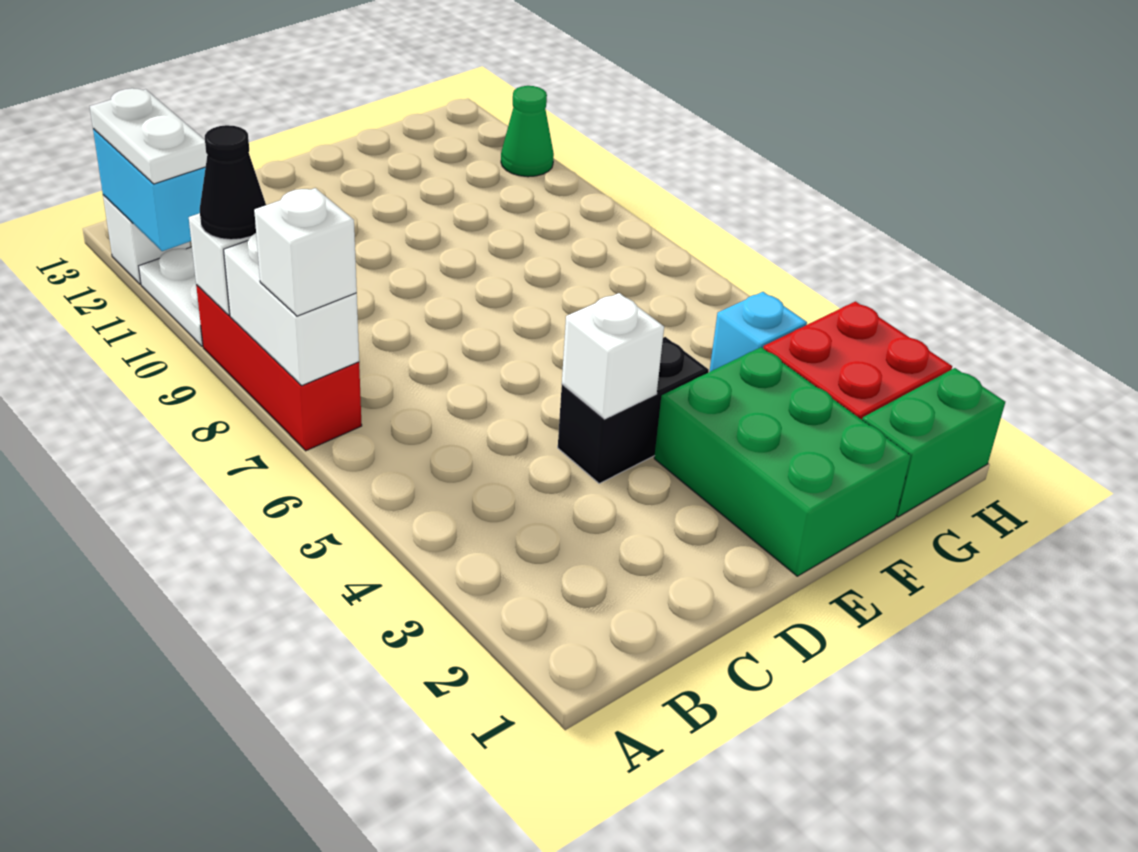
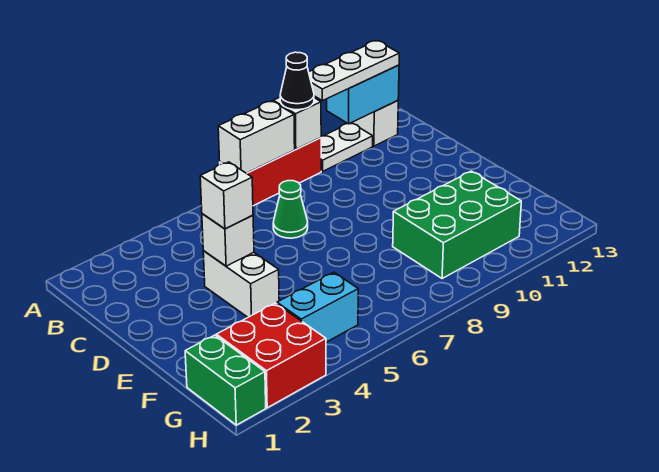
white brick A7 level 3 -> white brick D4 level 3
white plate A11:A12 level 3 -> white plate A10:A12 level 3
black brick D4:E4 level 1 -> white brick D4:E4 level 1
green brick E1:F3 level 1 -> green brick F9:G11 level 1
cyan brick G4 level 1 -> cyan brick G4:G5 level 1
green cone H11 level 1 -> green cone C7 level 1

